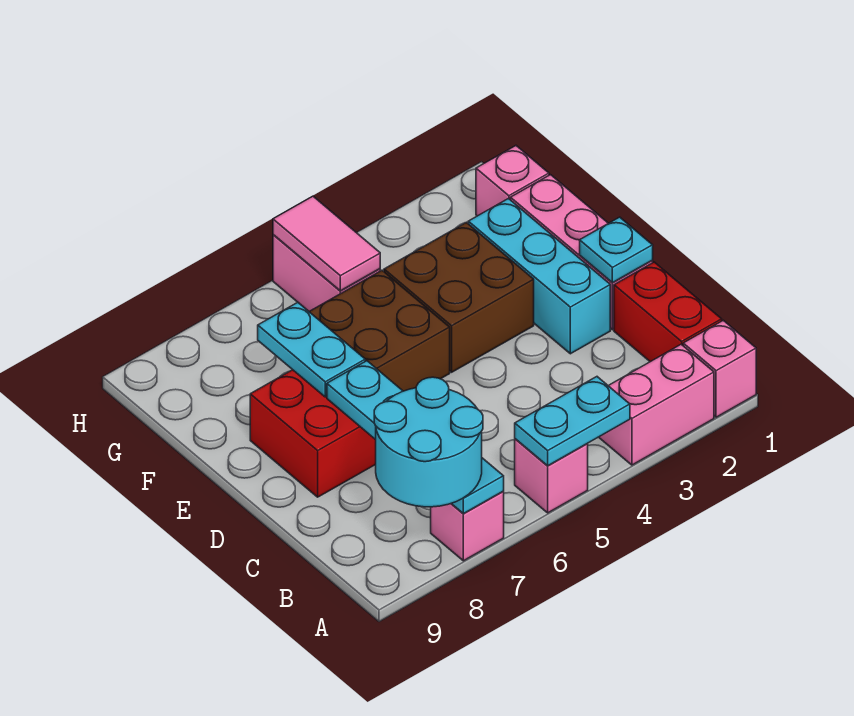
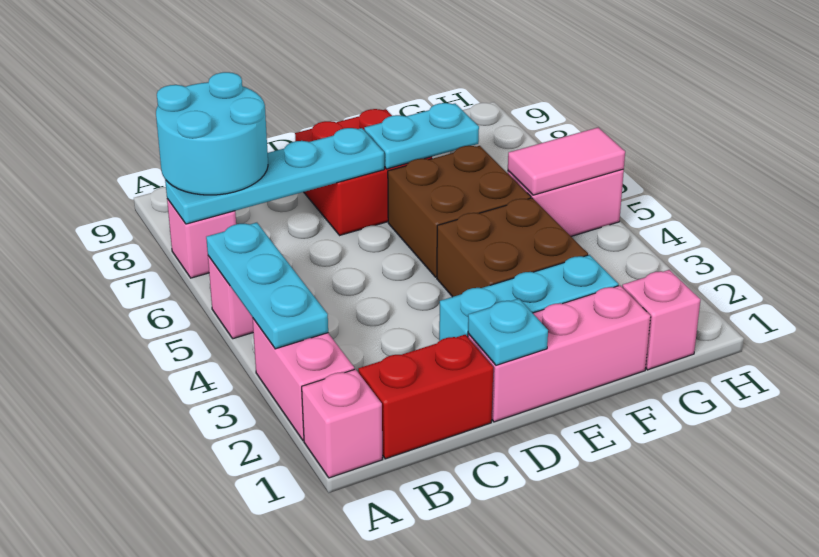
cyan plate A4:A5 level 2 -> cyan plate A3:A5 level 2

